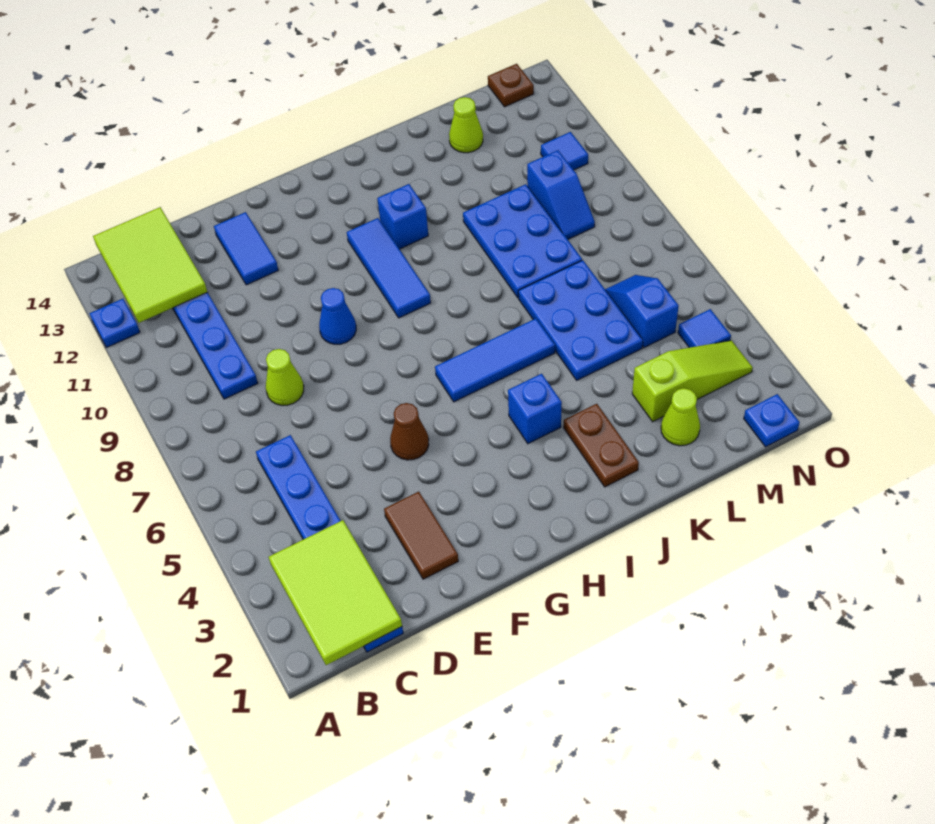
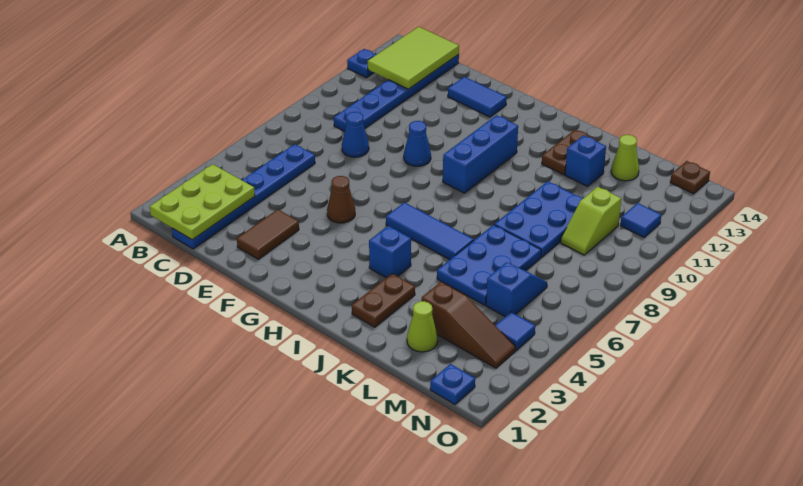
lime tile B1:C3 level 2 -> lime plate B1:C3 level 2
lime cone D8 level 1 -> blue cone D8 level 1
blue tile E12:E13 level 1 -> blue tile E13:F13 level 1
blue tile H9:H11 level 1 -> blue brick H9:H11 level 1
blue brick I11 level 1 -> blue brick K12 level 1
none -> brown plate J12:J13 level 1
lime slope L3:N3 level 1 top L -> brown slope L3:N3 level 1 top L
blue slope M9:M10 level 1 top 10 -> lime slope M9:M10 level 1 top 10

